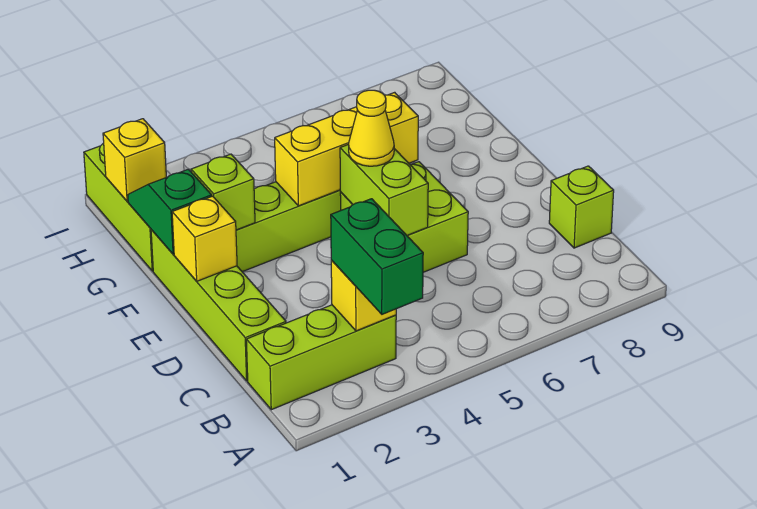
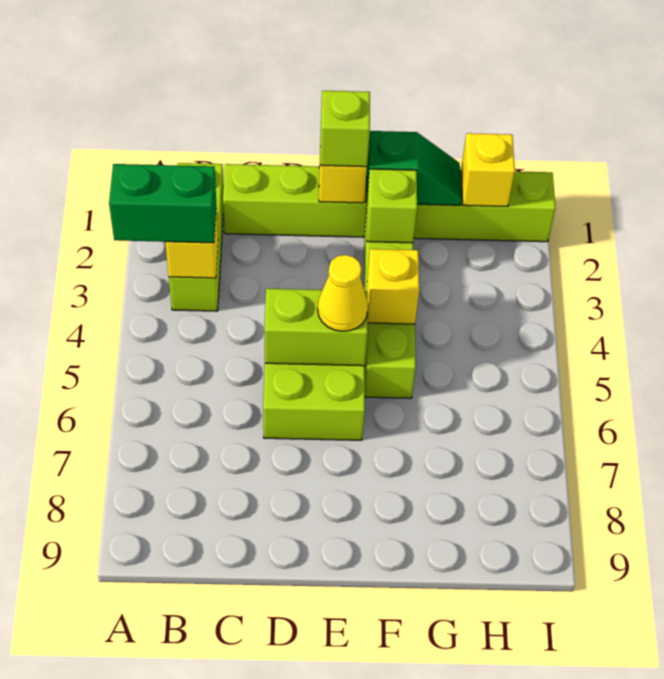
lime brick C9 level 1 -> lime brick E1 level 3
yellow brick F4:F6 level 2 -> yellow brick F4 level 2

